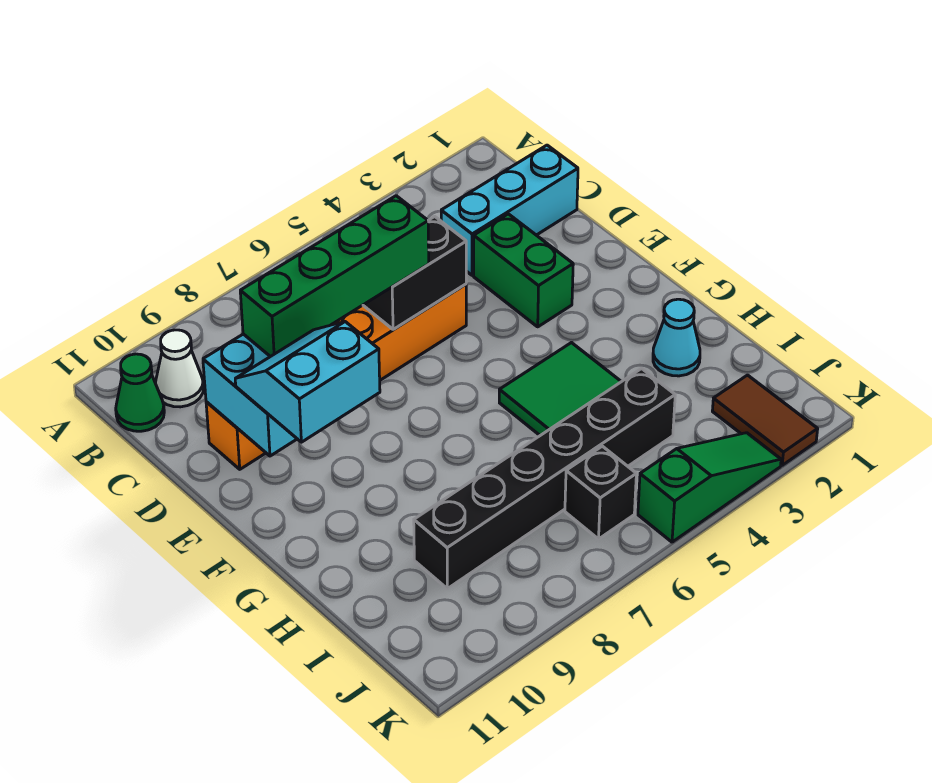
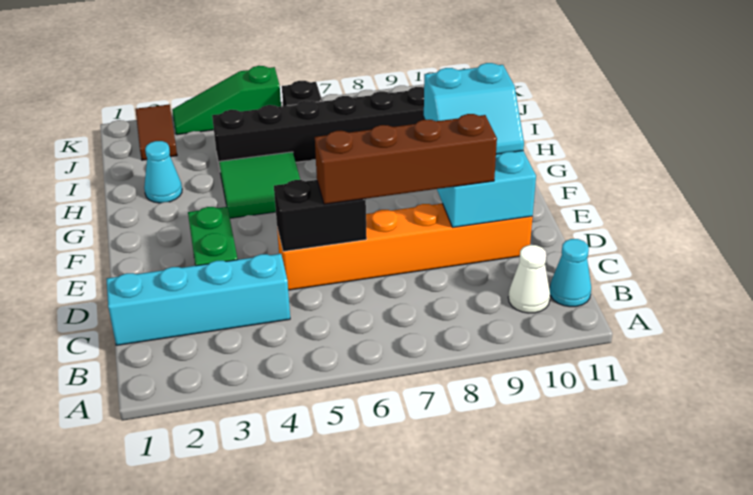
green cone B11 level 1 -> cyan cone B11 level 1
cyan brick C1:C3 level 1 -> cyan brick C1:C4 level 1
green brick D6:D9 level 3 -> brown brick D6:D9 level 3

